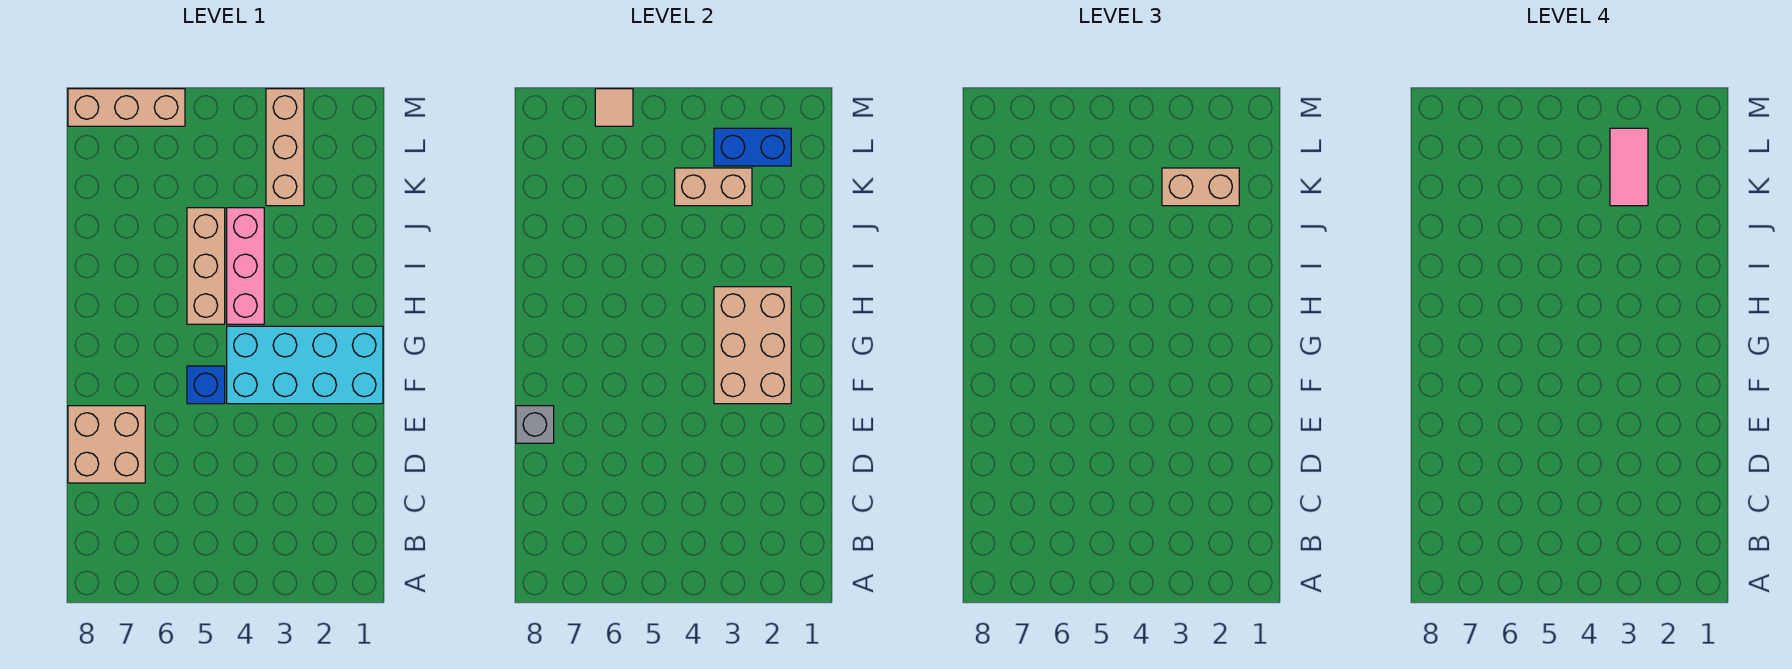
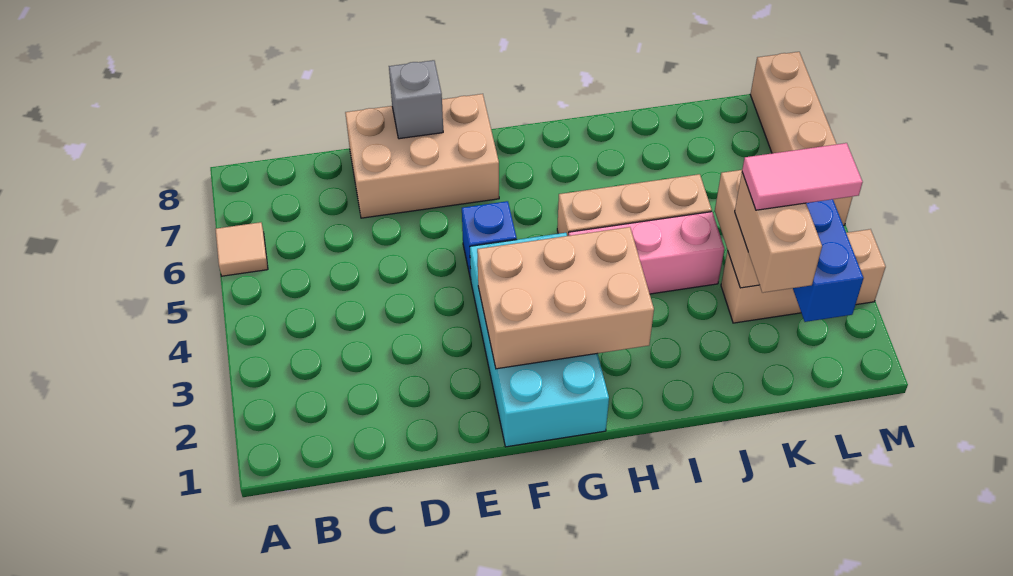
tan brick D7:E8 level 1 -> tan brick D7:F8 level 1
tan brick M6:M8 level 1 -> tan brick M5:M8 level 1
tan tile M6 level 2 -> tan tile A6 level 1

